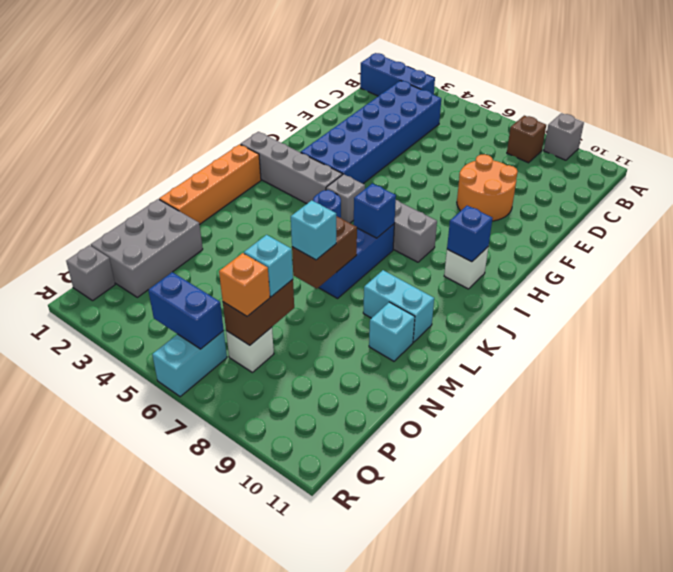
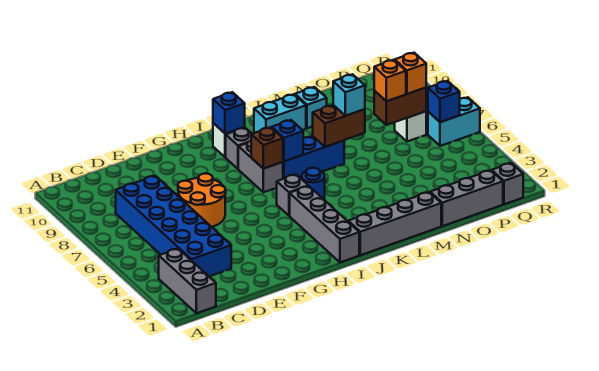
grey brick A9 level 1 -> grey brick I9 level 1
blue brick B1:B3 level 1 -> grey brick B1:B3 level 1
brown brick B8 level 1 -> brown brick I7 level 2
blue brick C3:H4 level 1 -> blue brick C3:D8 level 1
orange round brick E8:F9 level 1 -> orange round brick E6:F7 level 1
orange brick J1:M1 level 1 -> grey brick J1:M1 level 1
cyan brick L9:L10 level 1 -> cyan brick K10:L10 level 1
grey brick N1:P2 level 1 -> grey brick N1:P1 level 1
cyan brick O7 level 3 -> orange brick O7 level 3
blue brick Q5:Q6 level 2 -> blue brick Q6 level 2

